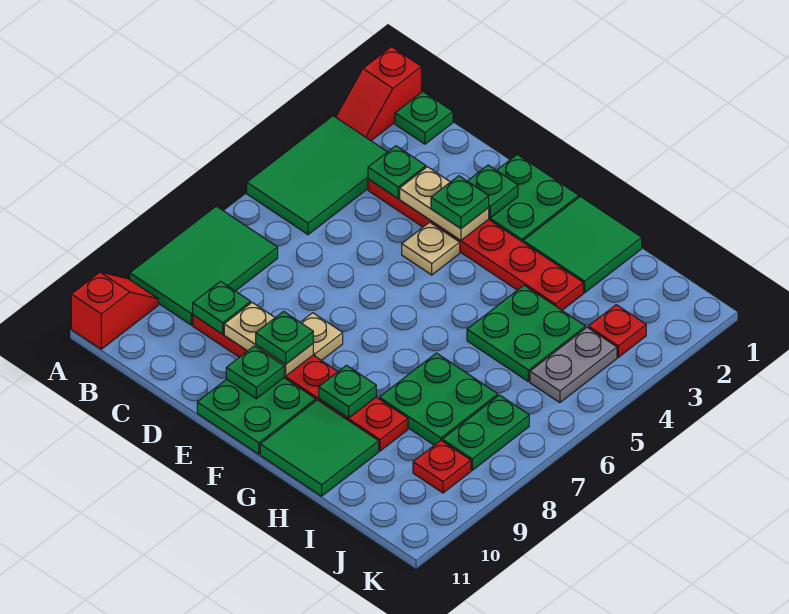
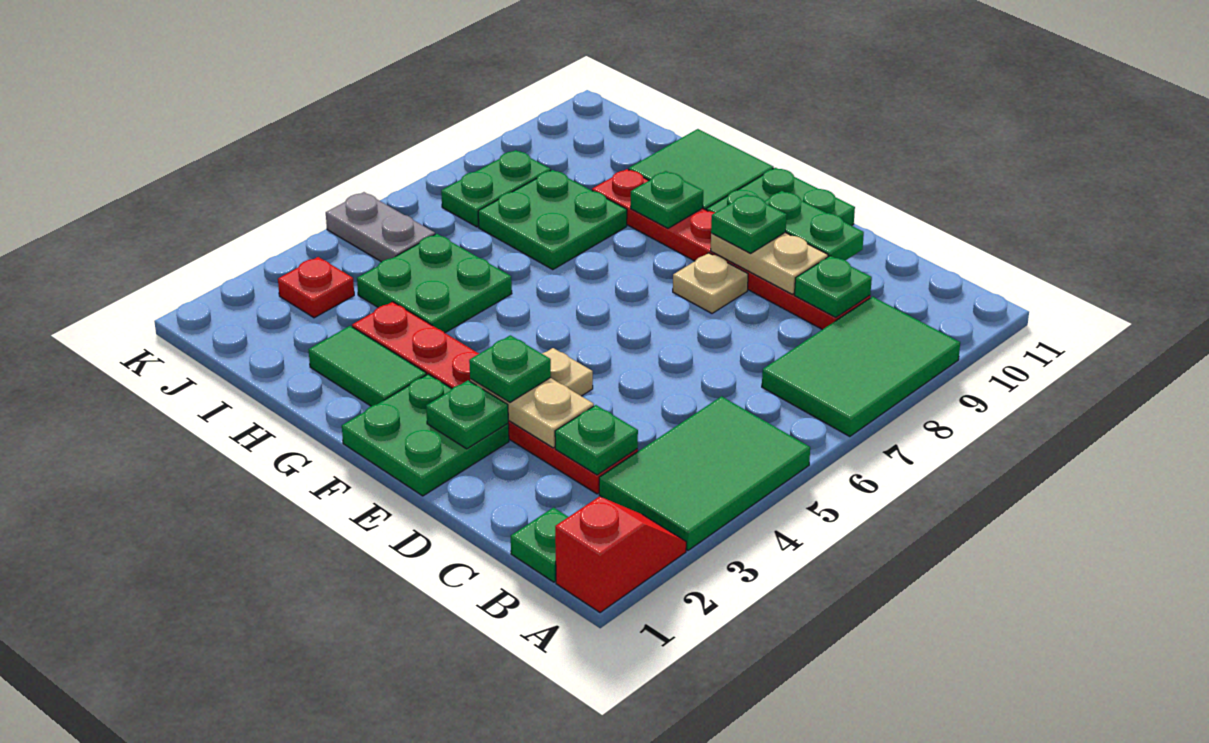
red slope A10:A11 level 1 top 11 -> none
green plate E10 level 2 -> green plate D10:E10 level 2
green tile G1:H2 level 1 -> green tile G2:H2 level 1
grey plate J4:J5 level 1 -> grey plate J5:K5 level 1
red plate J9 level 1 -> none

